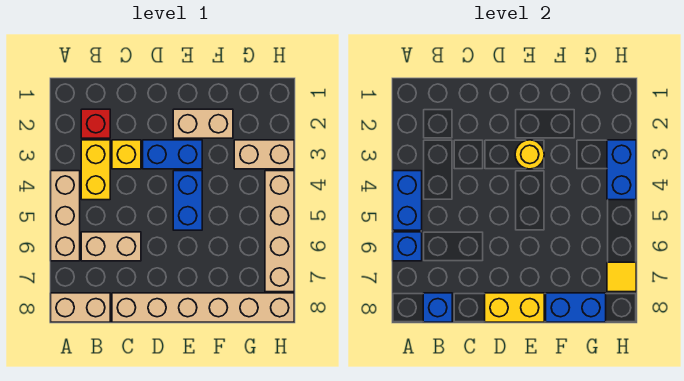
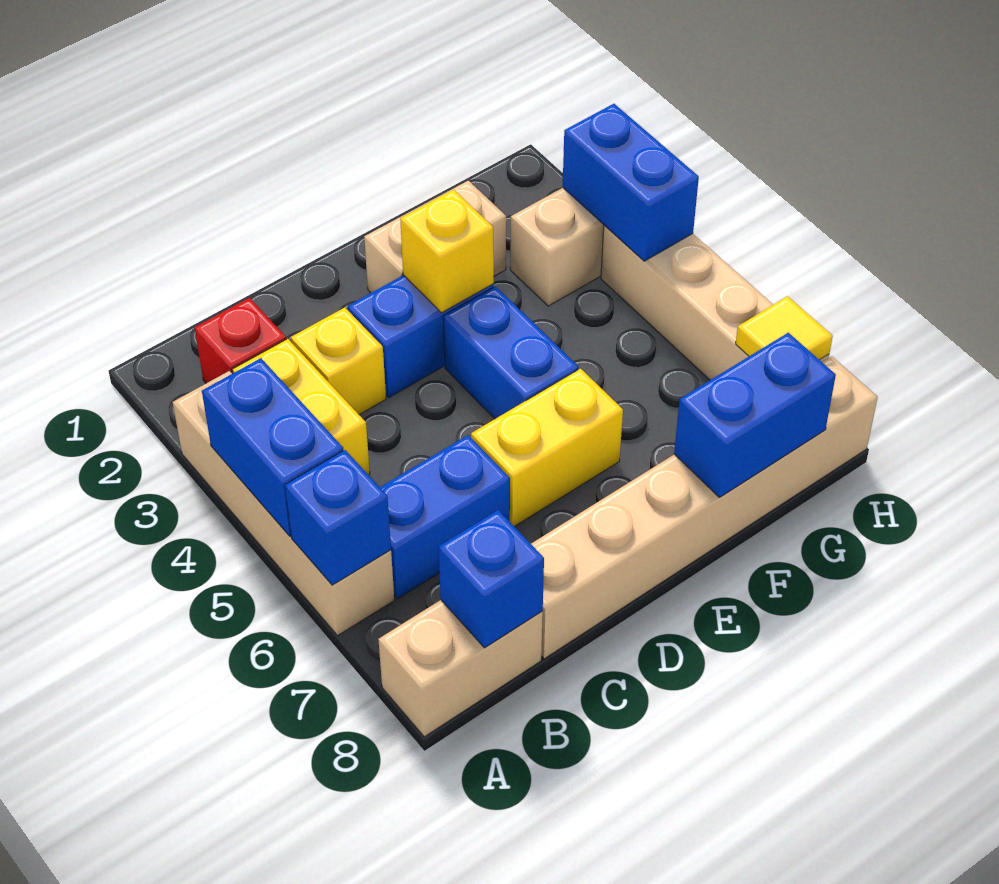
tan brick A4:A6 level 1 -> tan brick A3:A6 level 1
tan brick B6:C6 level 1 -> blue brick B6:C6 level 1
yellow brick D8:E8 level 2 -> yellow brick D6:E6 level 1
yellow round brick E3 level 2 -> yellow brick E3 level 2

